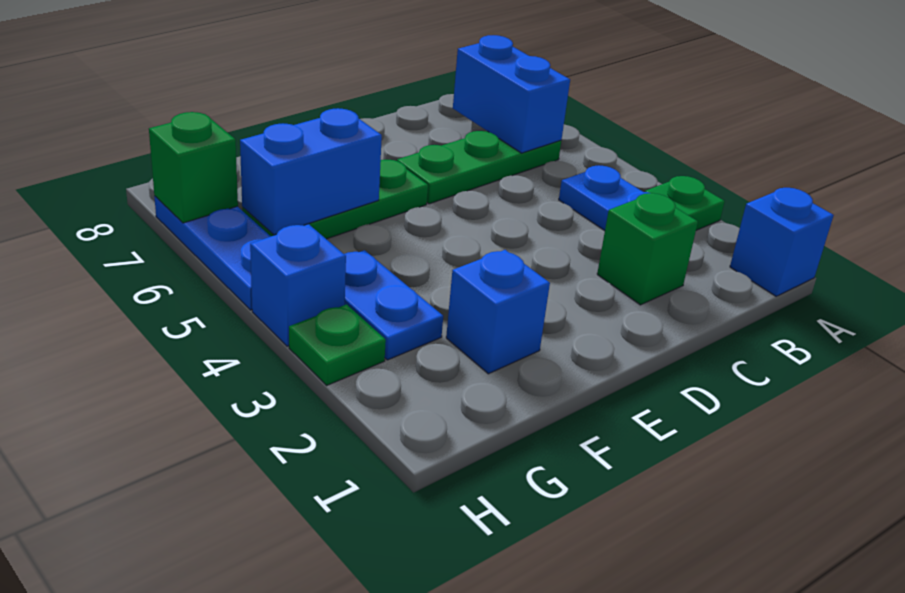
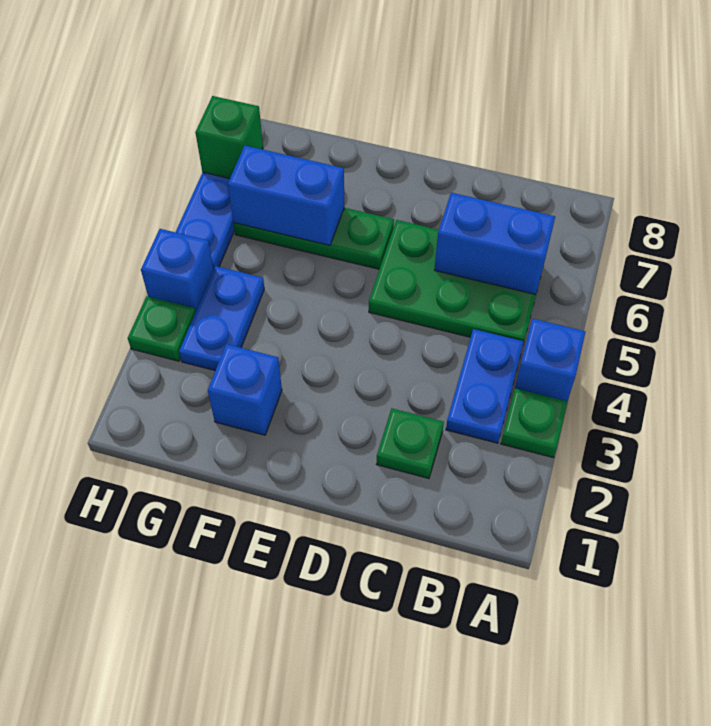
blue brick A1 level 1 -> blue brick A4 level 1
green plate B6:D6 level 1 -> green plate B5:D6 level 1
blue brick B6:B7 level 2 -> blue brick B6:C6 level 2
green brick C2 level 1 -> green plate C2 level 1

